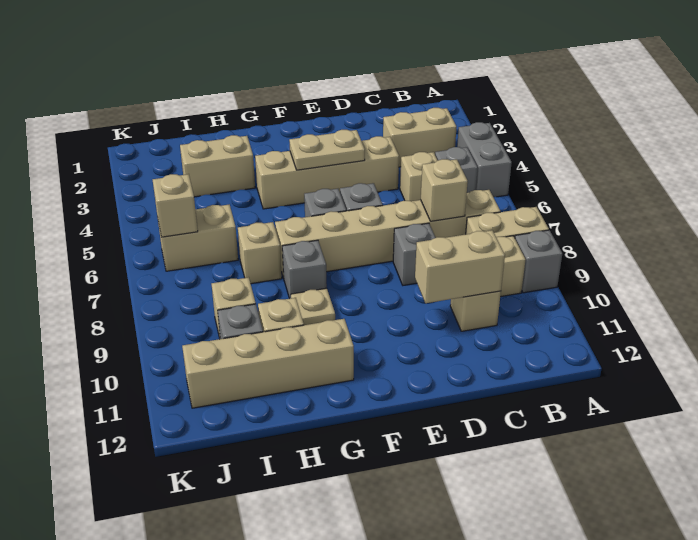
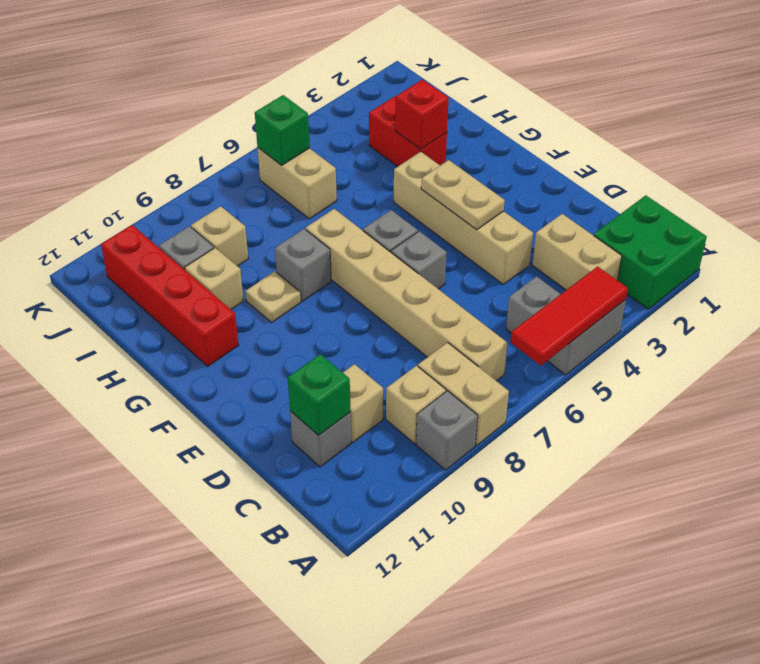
none -> green brick A1:B2 level 1
none -> red tile A4:A6 level 2
tan brick C5 level 1 -> none
tan brick C7 level 2 -> none
tan brick C10:D10 level 2 -> none
none -> green brick C11 level 2
grey brick D8 level 1 -> grey brick C11 level 1
tan brick G11:J11 level 1 -> red brick G11:J11 level 1
tan brick H3:I3 level 1 -> red brick H3:I3 level 1
none -> red brick H3 level 2
tan brick H7 level 1 -> none
tan brick J6 level 2 -> green brick J6 level 2

